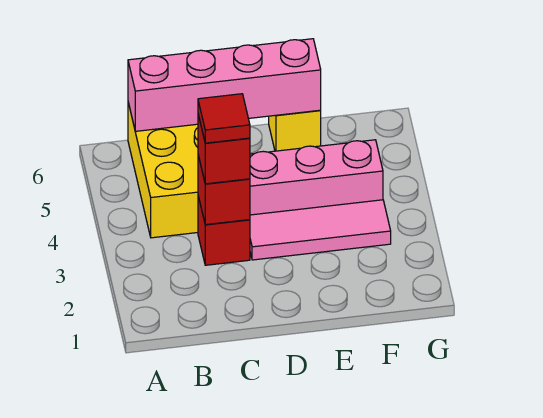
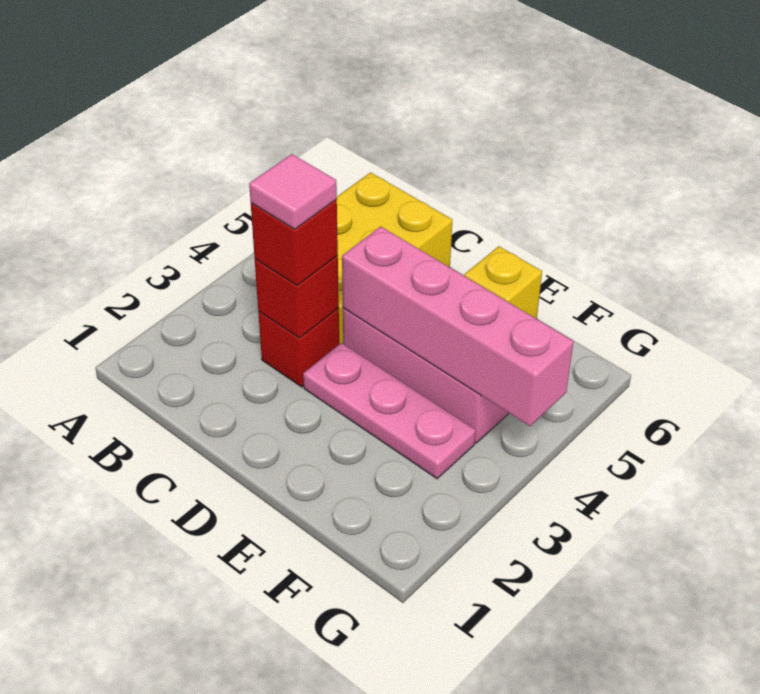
pink brick B6:E6 level 2 -> pink brick D4:G4 level 2
red tile C3 level 4 -> pink tile C3 level 4
pink tile D3:F3 level 1 -> pink plate D3:F3 level 1

